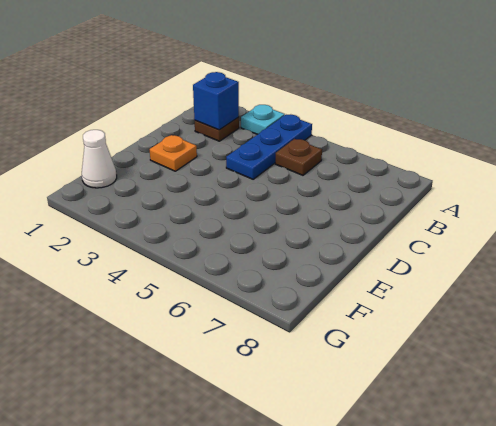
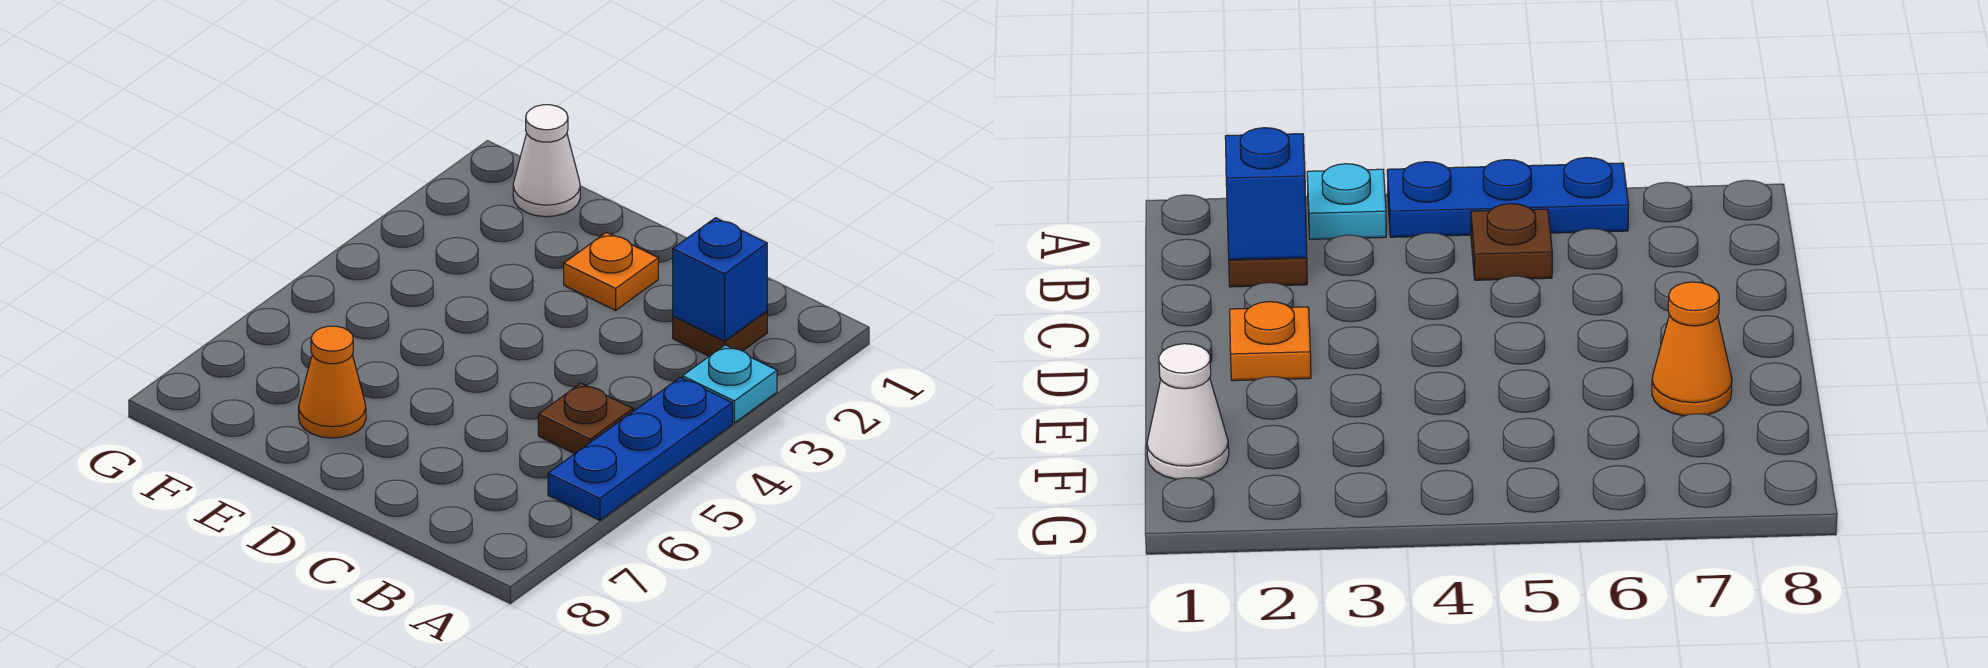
blue plate A4:C4 level 1 -> blue plate A4:A6 level 1
none -> orange cone E7 level 1

